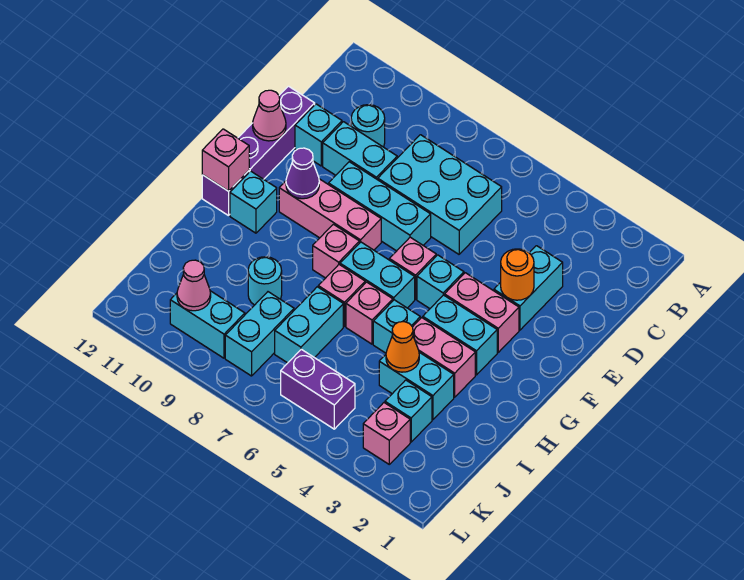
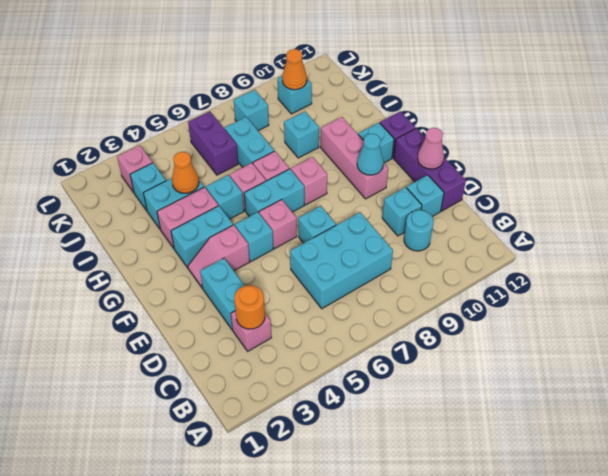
cyan brick D9:D10 level 1 -> cyan brick D10 level 1
orange round brick E3 level 2 -> orange round brick C3 level 2
cyan brick E7:E9 level 1 -> cyan brick E7 level 1
pink brick F3:F4 level 1 -> pink slope F3:F4 level 1 top 4
pink brick F8:F10 level 1 -> pink brick F10:H10 level 1
purple cone F10 level 2 -> cyan cone F10 level 2
pink brick G12 level 2 -> pink brick C3 level 1
cyan round brick I9 level 1 -> cyan brick I9 level 1
cyan brick J8:K8 level 1 -> cyan brick K8 level 1
purple brick K5:K6 level 1 -> purple brick J6:K6 level 1
cyan brick K9:K10 level 1 -> cyan brick K10 level 1
pink cone K10 level 2 -> orange cone K10 level 2

